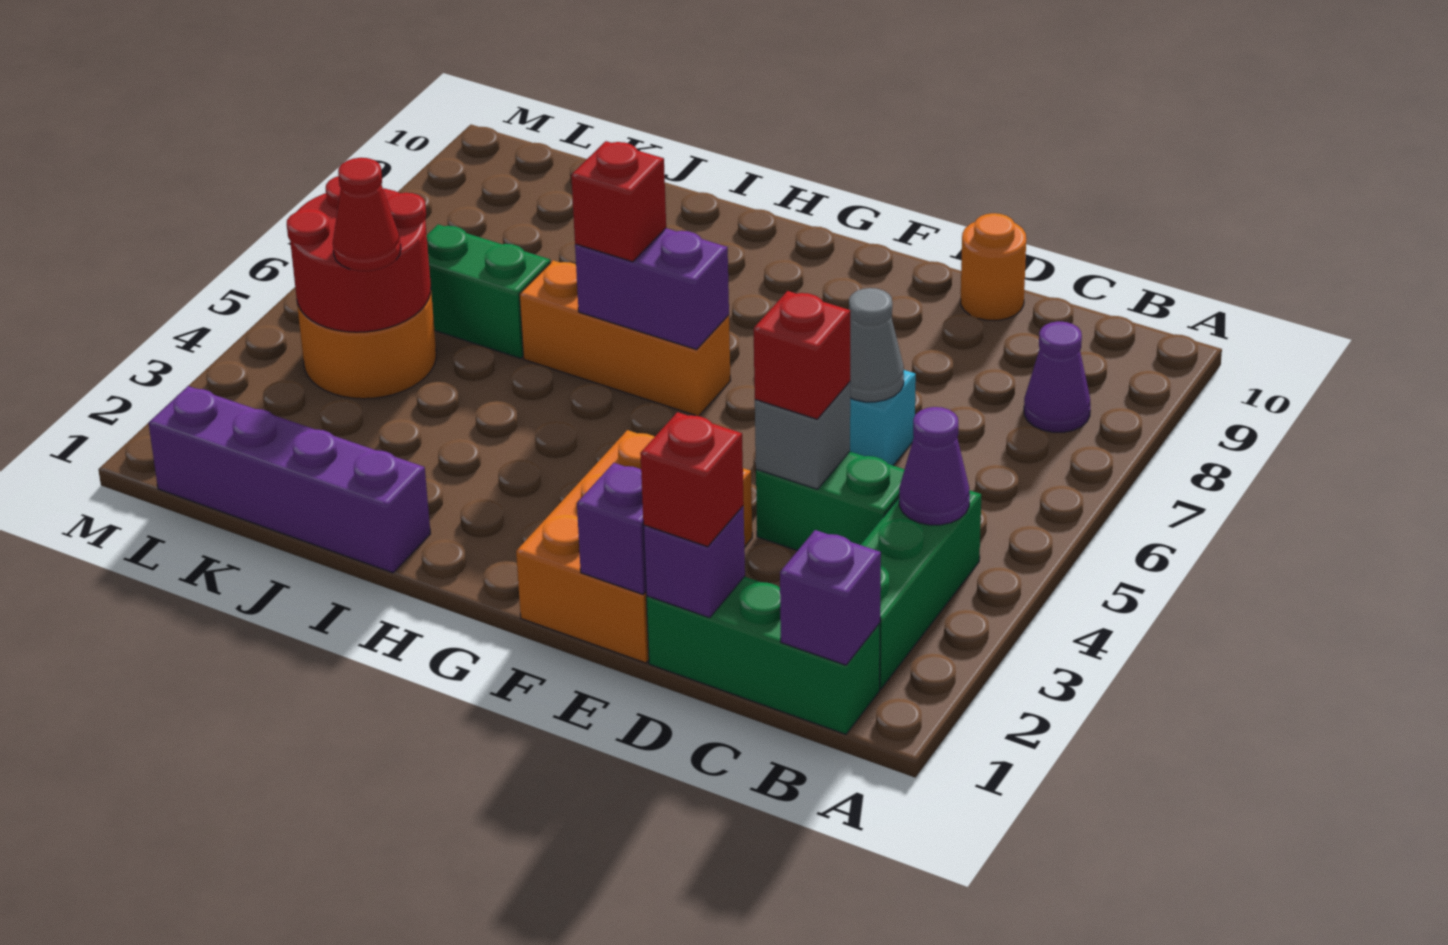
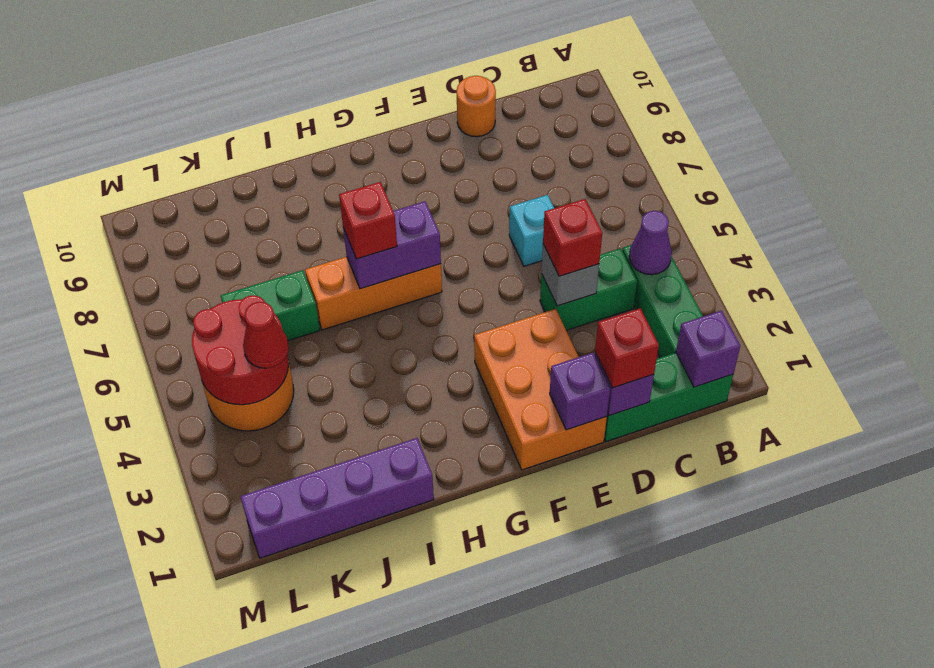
purple cone B8 level 1 -> none
grey cone D6 level 2 -> none

